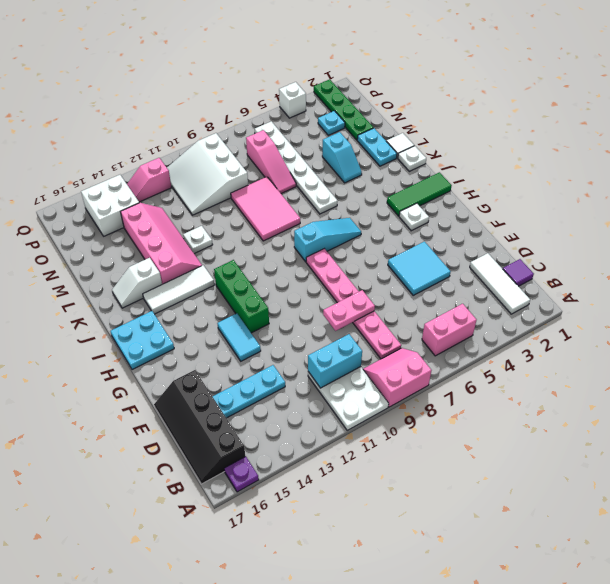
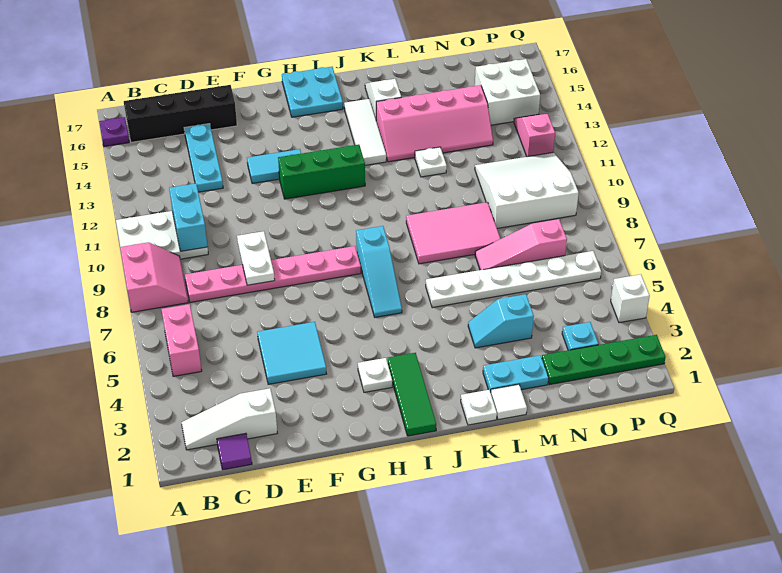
white tile B2:D2 level 1 -> white slope B2:D2 level 1 top D
pink plate E8:E9 level 2 -> white plate E8:E9 level 2

